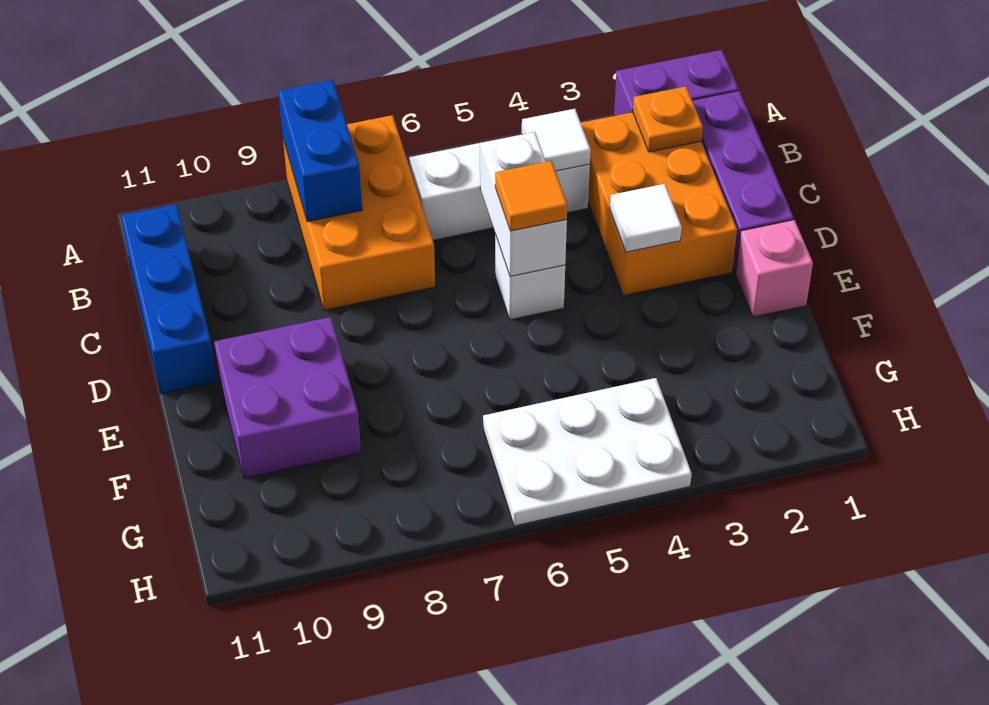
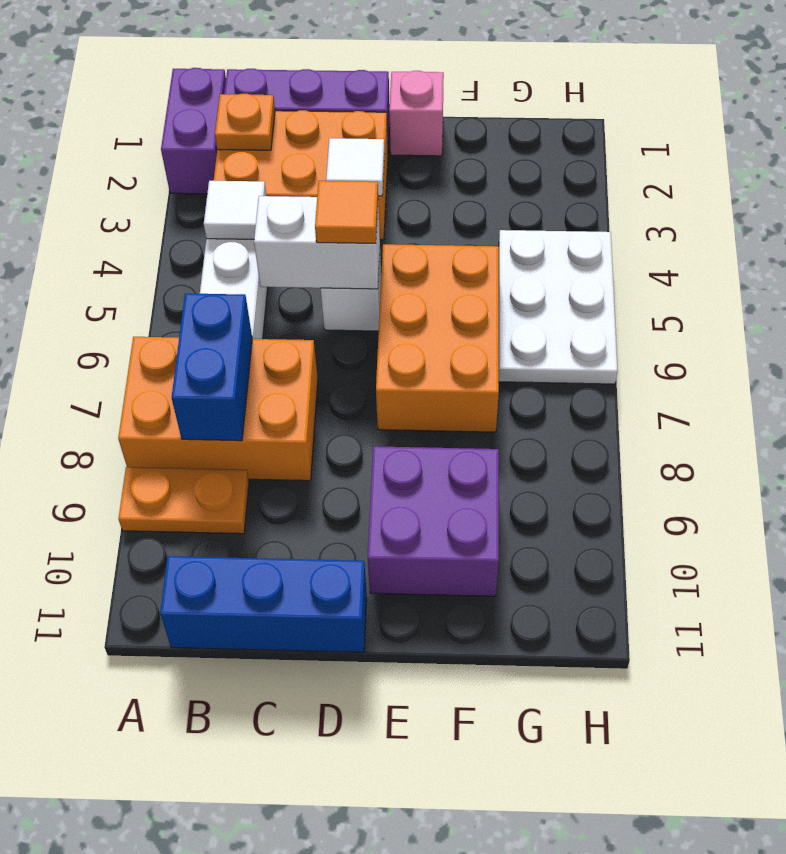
blue brick A8:B8 level 2 -> blue brick B7:B8 level 2
none -> orange plate A9:B9 level 1
none -> orange brick E5:F7 level 1

